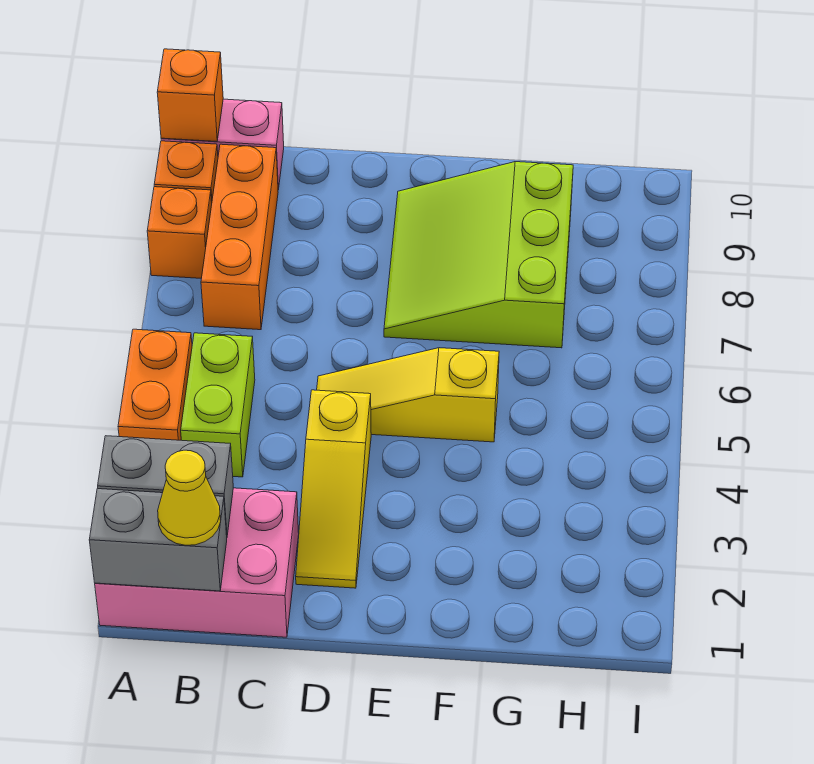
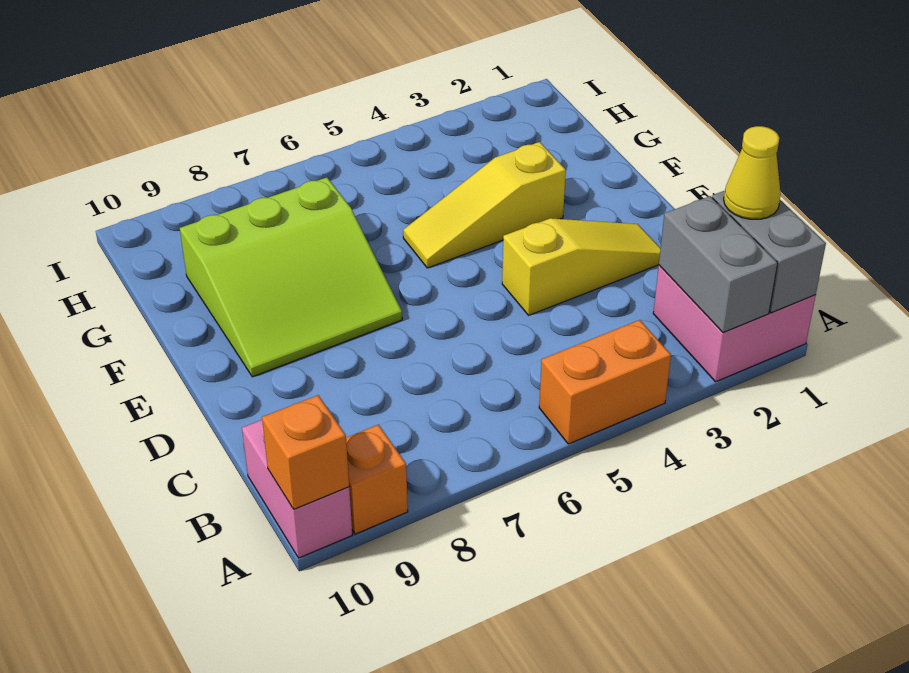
pink brick A1:C2 level 1 -> pink brick A1:B2 level 1
orange brick A8 level 1 -> none
lime brick B4:B5 level 1 -> none
orange brick B7:B9 level 1 -> none
yellow slope D5:F5 level 1 top F -> yellow slope F3:F5 level 1 top 3

